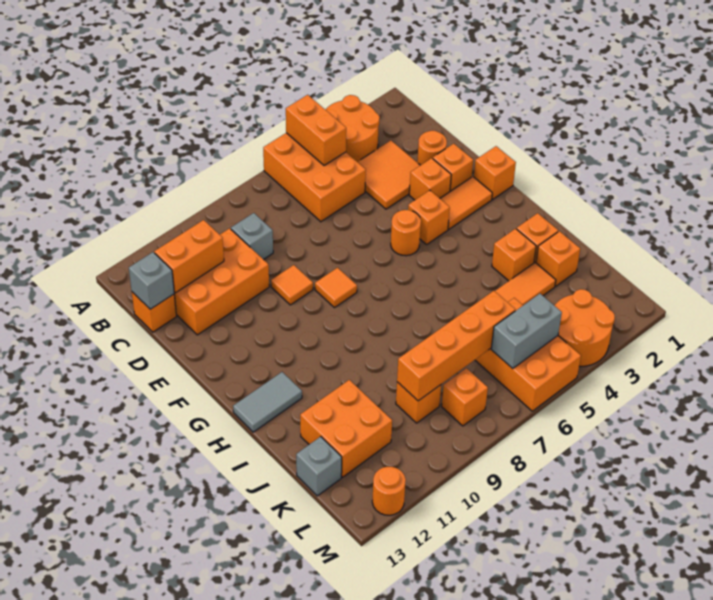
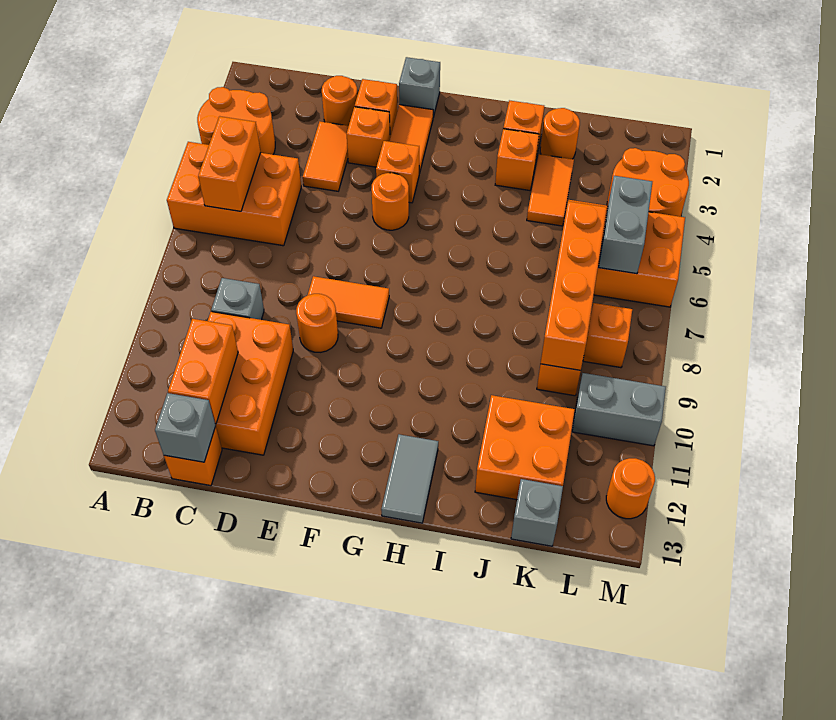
orange brick A5:B5 level 2 -> orange brick B5:B6 level 2
orange tile C3:D4 level 1 -> orange tile D3:D4 level 1
orange tile E9 level 1 -> orange round brick E9 level 1
orange brick F1 level 1 -> grey brick F1 level 1
orange tile F8 level 1 -> orange tile E8:F8 level 1
orange brick J2 level 1 -> orange round brick J2 level 1
none -> grey brick L10:M10 level 1

